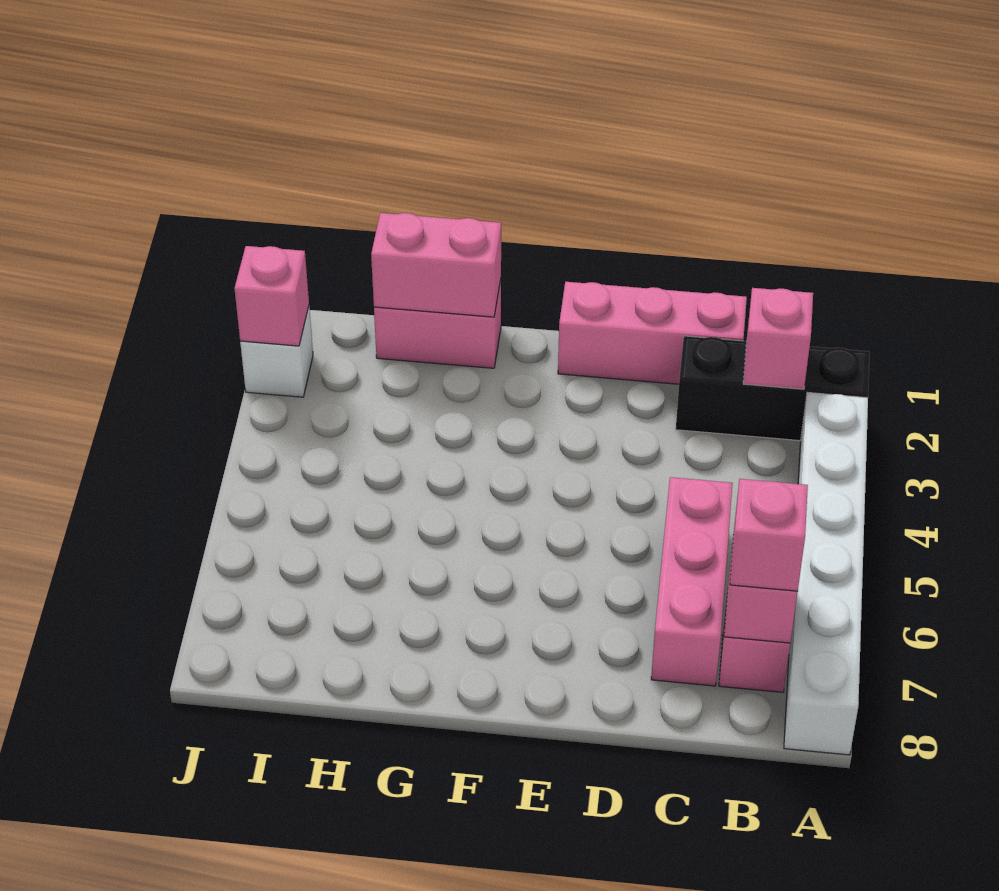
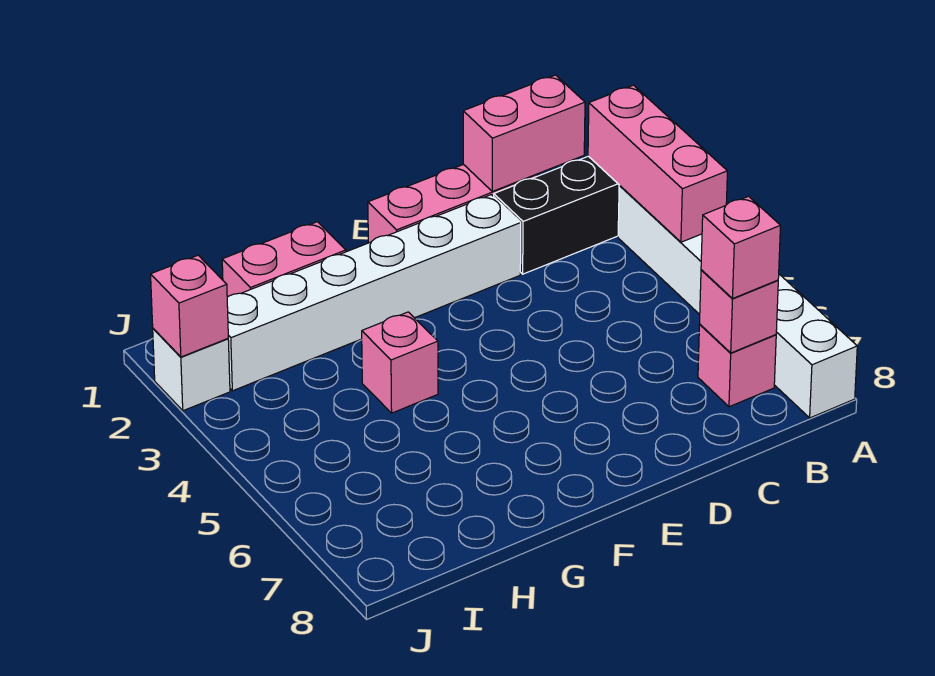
pink brick B2 level 2 -> pink brick G4 level 1
pink brick C5:C7 level 1 -> pink brick A2:A4 level 2
none -> white brick D2:I2 level 1
pink brick G1:H1 level 2 -> pink brick B1:C1 level 2

